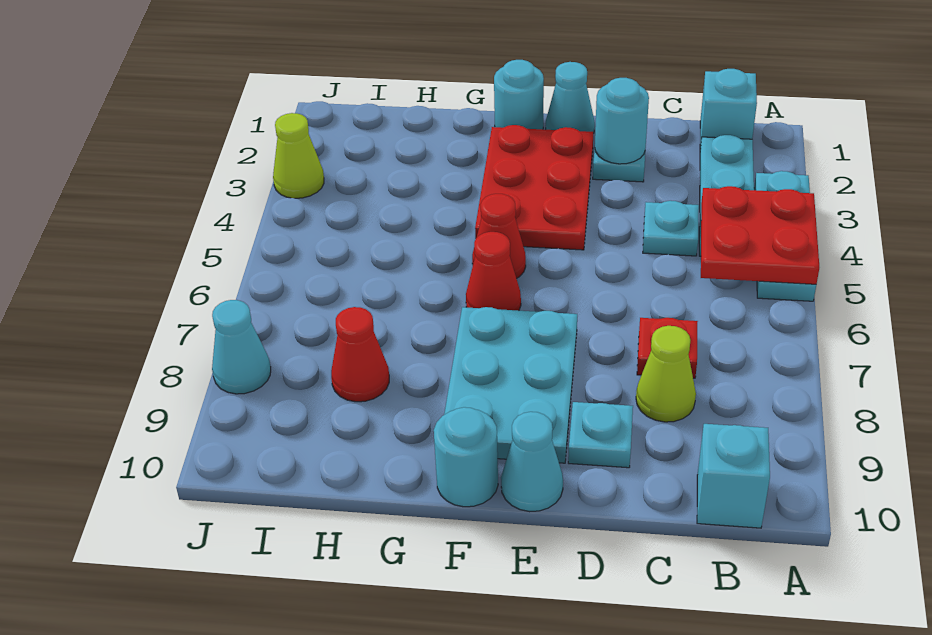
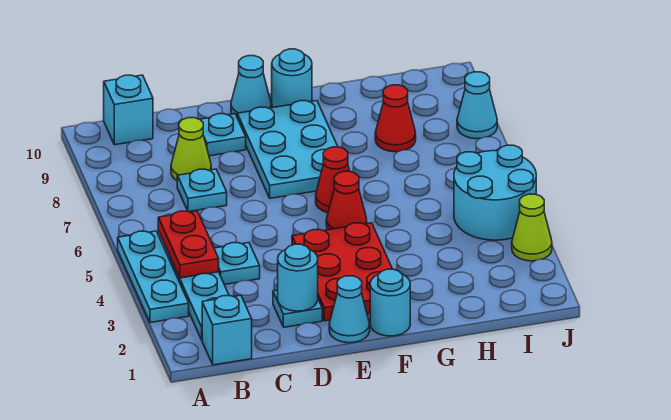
red plate A4:B5 level 2 -> red plate B4:B5 level 2
red plate C7 level 1 -> cyan plate C7 level 1
none -> cyan round brick I4:J5 level 1

